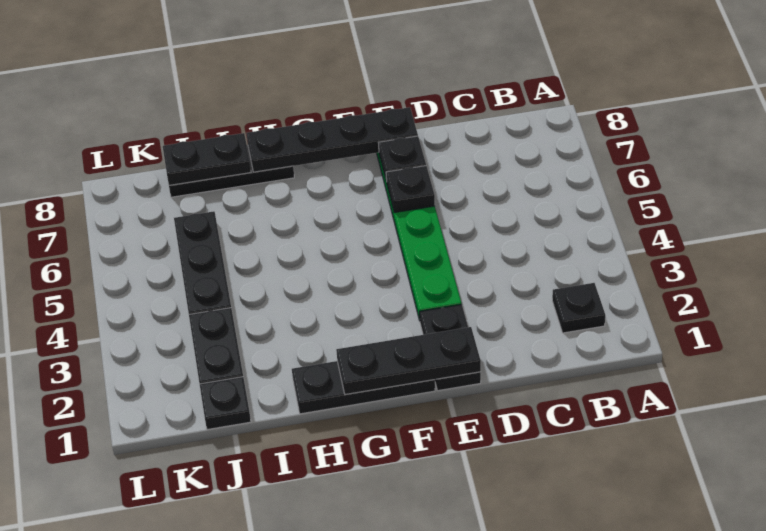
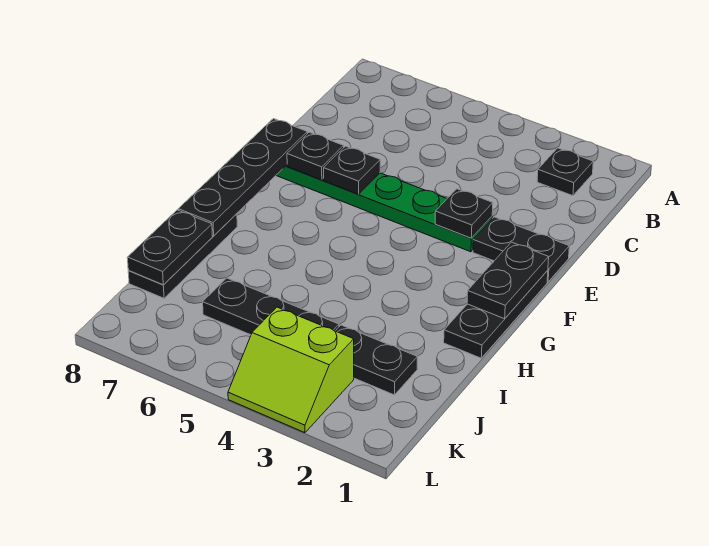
black plate E1:G1 level 2 -> black plate F1:G1 level 2
black plate J1 level 1 -> black plate E3 level 2
none -> lime slope K3:L4 level 1 top K

